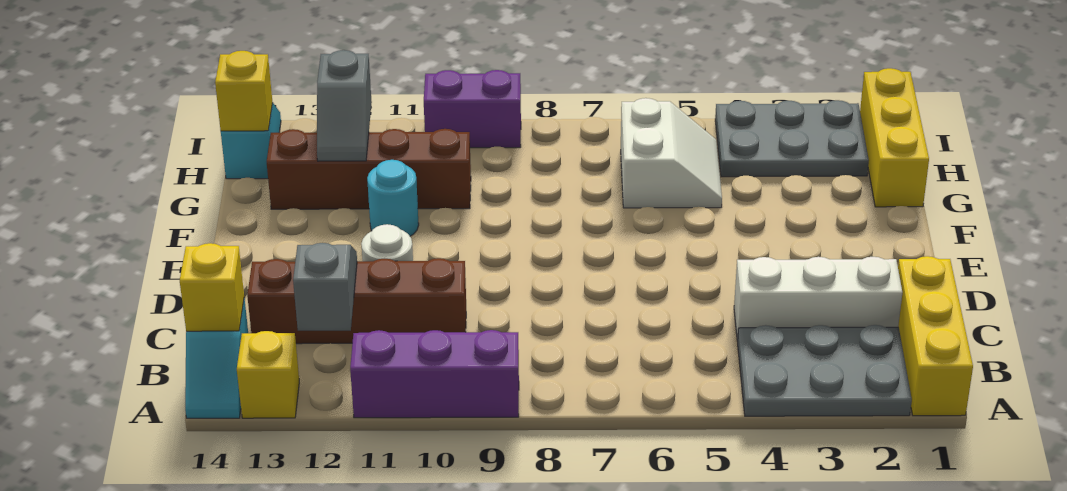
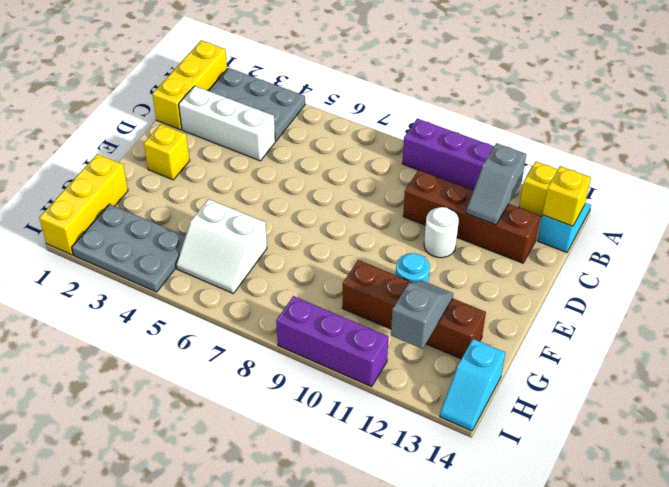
white slope G5:H6 level 1 top 6 -> white slope G5:H6 level 1 top G
yellow brick H14 level 2 -> yellow brick E2 level 1
purple brick I9:I10 level 1 -> purple brick I9:I11 level 1

